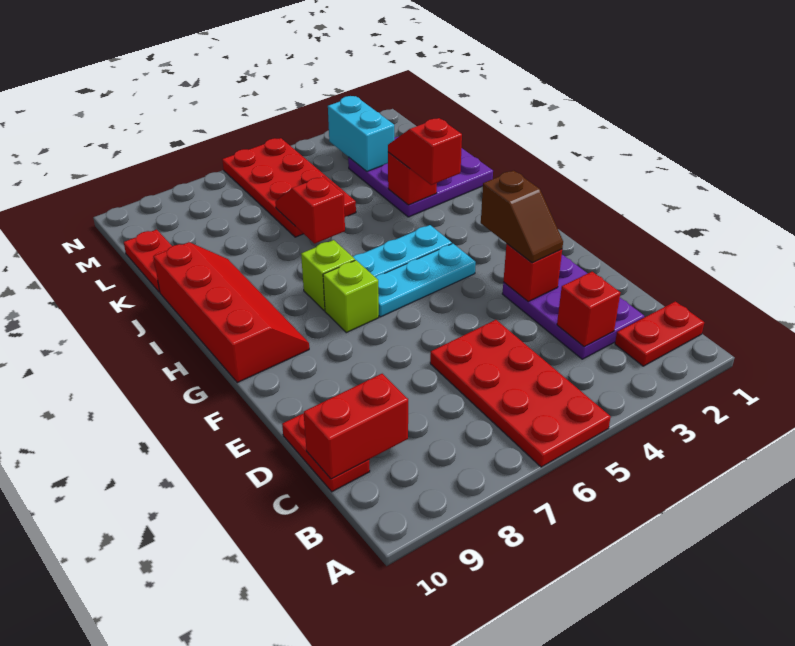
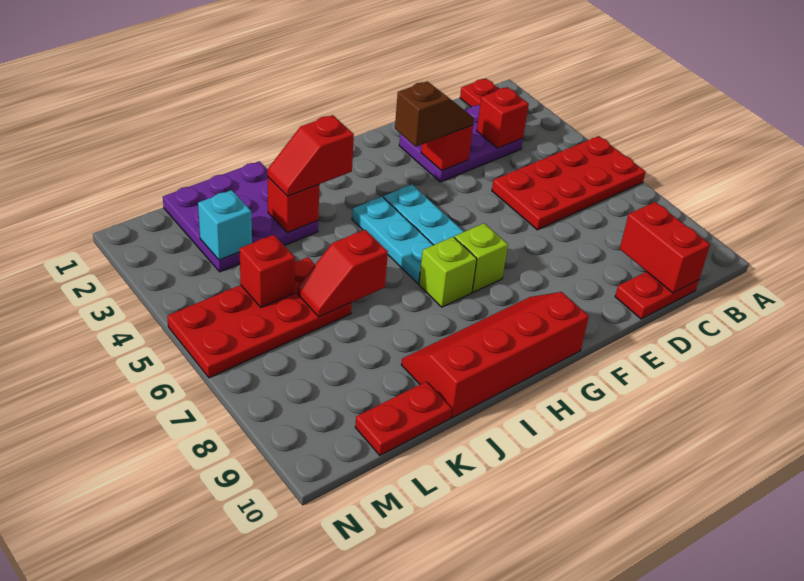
cyan brick L3:M3 level 2 -> cyan brick L3 level 2
none -> red brick L5 level 2

